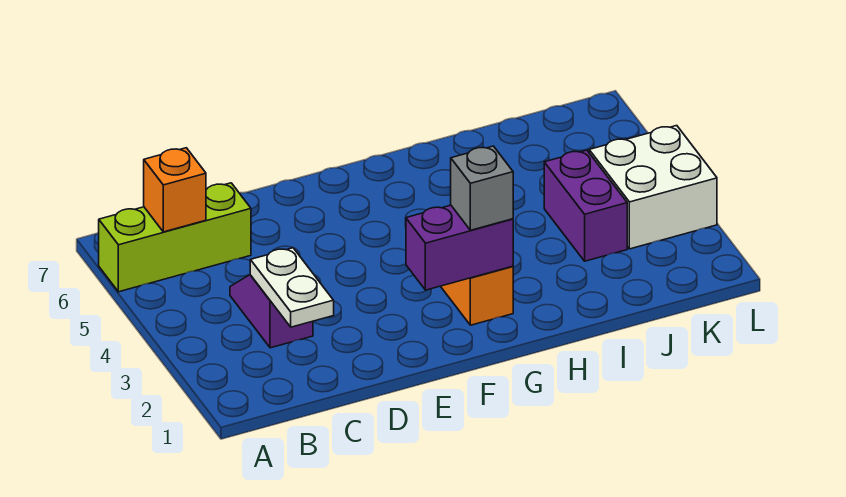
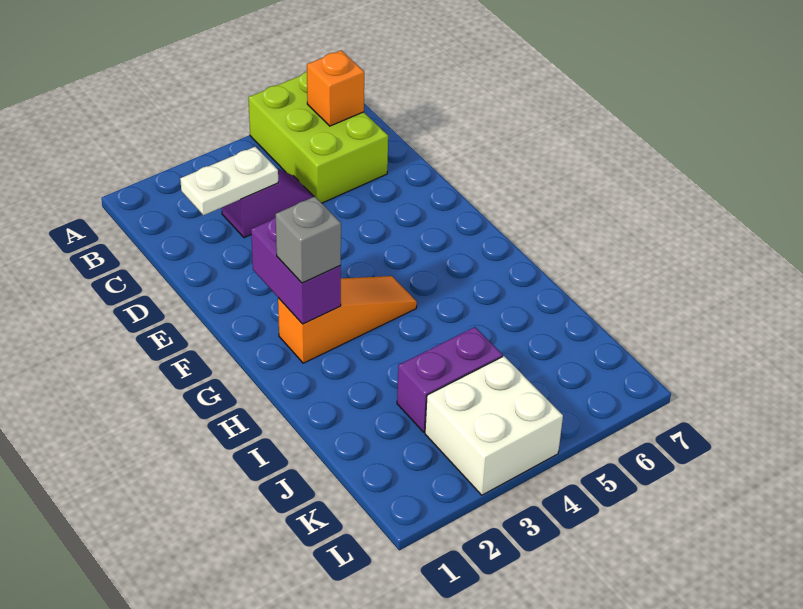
lime brick A6:C6 level 1 -> lime brick A5:C6 level 1

